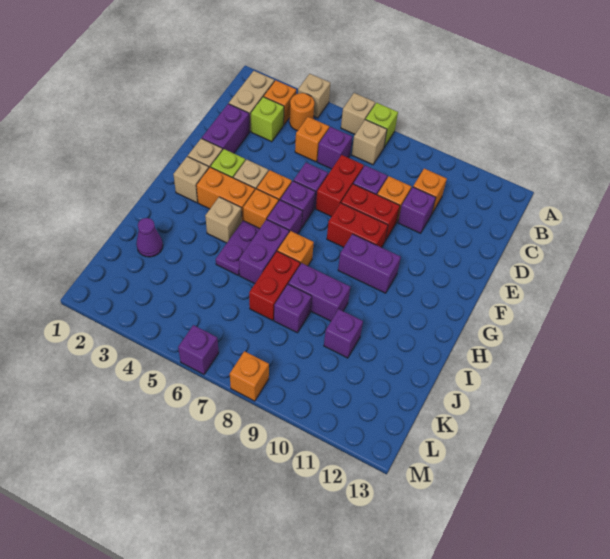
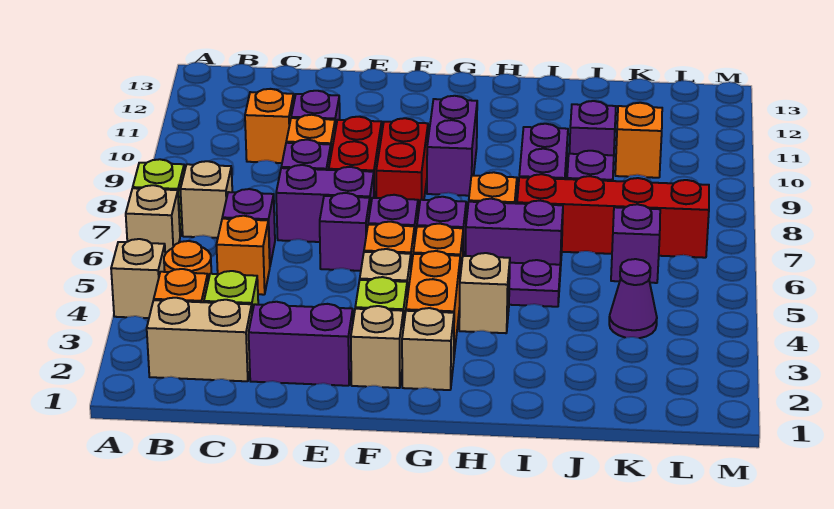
red brick D7:E7 level 1 -> purple brick D7:E7 level 1
red brick I7:J7 level 1 -> red brick I7:L7 level 1
purple cone J2 level 1 -> purple cone K4 level 1
purple brick M6 level 1 -> purple brick K6 level 1
orange brick M8 level 1 -> orange brick K10 level 1

